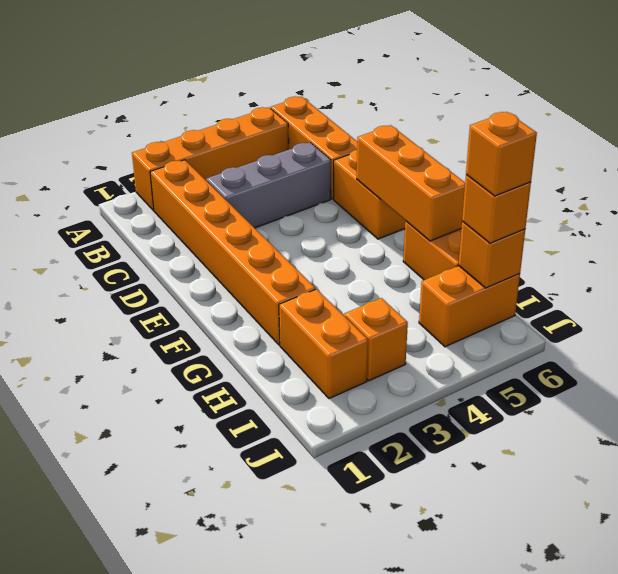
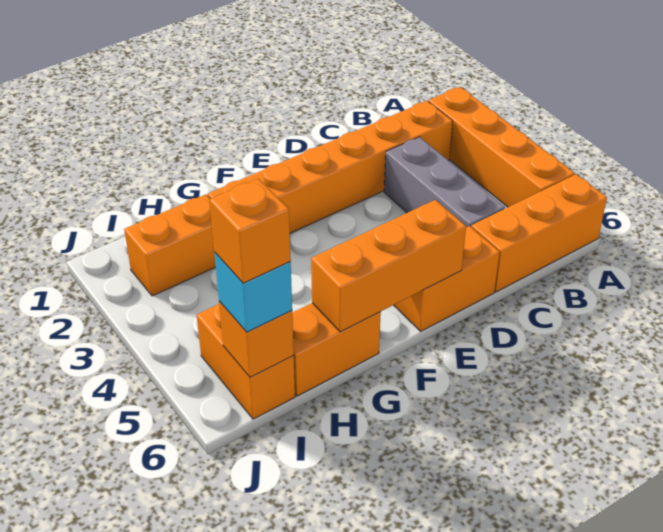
orange brick I3 level 1 -> none
orange brick I6 level 3 -> cyan brick I6 level 3

